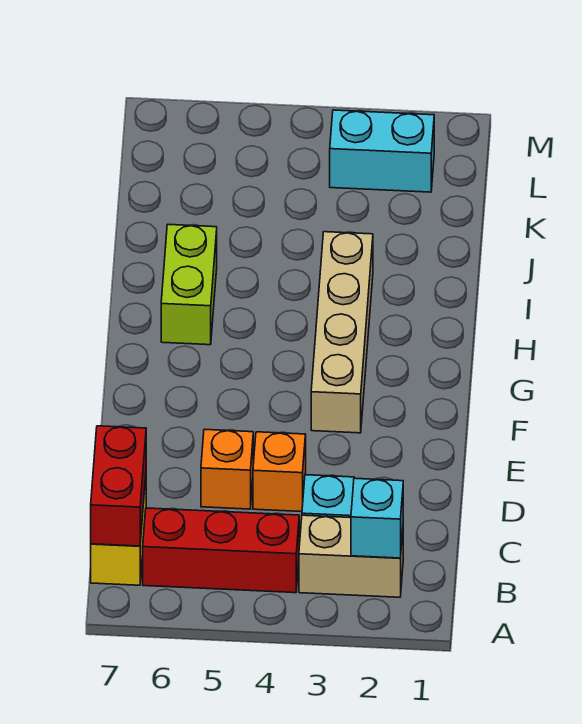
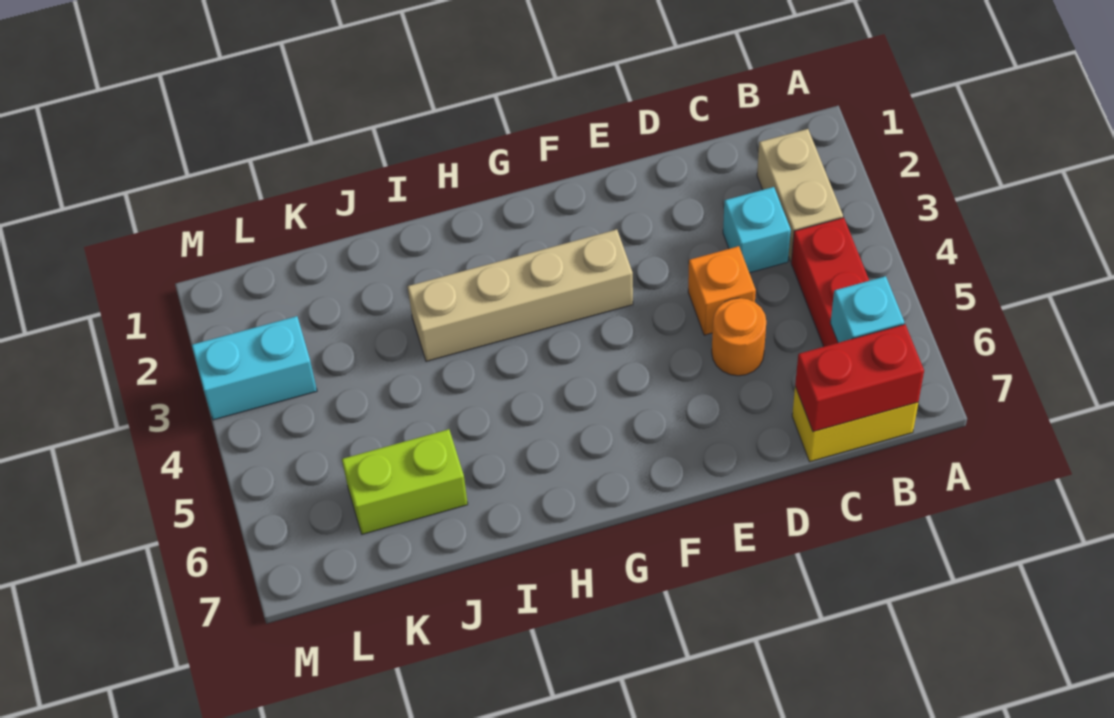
cyan brick B2 level 2 -> cyan brick B6 level 2
orange brick D5 level 1 -> orange round brick D5 level 1
lime brick H6:I6 level 1 -> lime brick J6:K6 level 1
cyan brick L2:L3 level 1 -> cyan brick L3:M3 level 1

